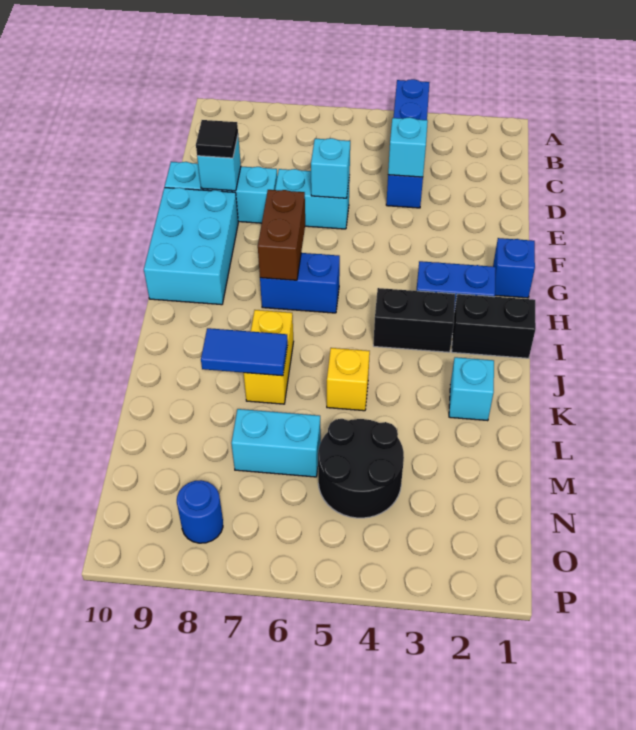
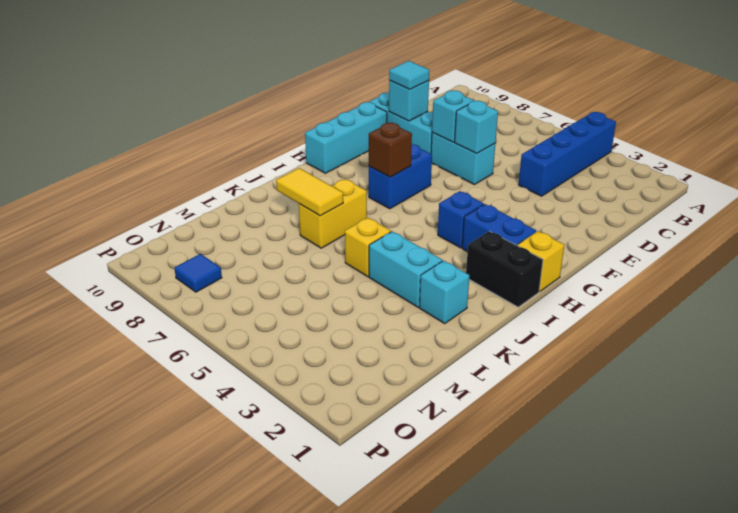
cyan brick D4 level 2 -> cyan brick E7 level 2
black tile E9 level 3 -> cyan tile E9 level 3
cyan brick F9:H10 level 1 -> cyan brick F10:H10 level 1
blue brick G1 level 1 -> blue brick H4 level 1
brown brick G7:H7 level 2 -> brown brick H7 level 2
none -> yellow brick H1 level 1
blue brick H6:H7 level 1 -> blue brick G7:H7 level 1
black brick I3:I4 level 1 -> none
blue tile K7:K8 level 2 -> yellow tile K7:K8 level 2
black round brick M4:N5 level 1 -> none
cyan brick M6:M7 level 1 -> cyan brick K3:K4 level 1
blue round brick O8 level 1 -> blue tile O8 level 1

